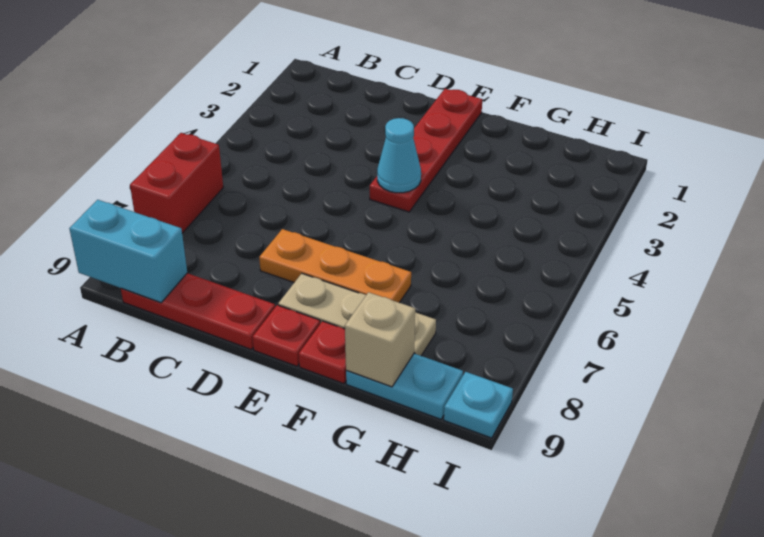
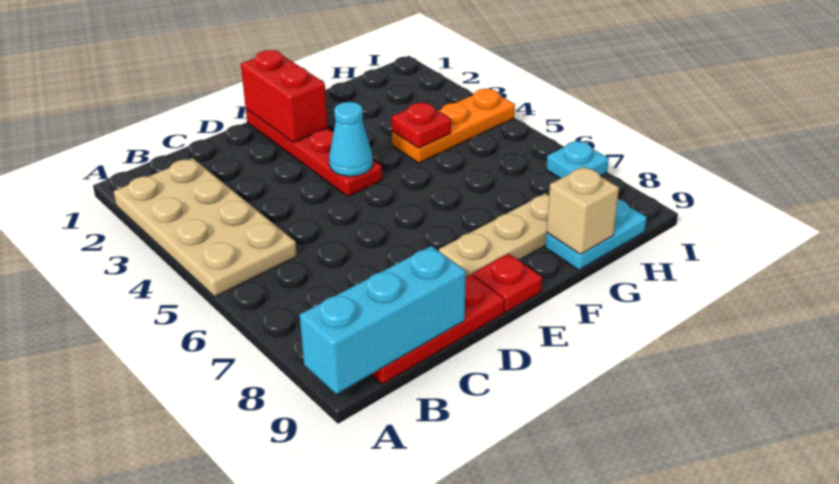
none -> tan plate A2:B5 level 1
red brick A6:A7 level 1 -> red brick E1:E2 level 2
cyan brick A9:B9 level 2 -> cyan brick A9:C9 level 2
orange plate D7:F7 level 1 -> orange plate G4:I4 level 1
red plate F9 level 1 -> red plate G4 level 2
cyan plate I9 level 1 -> cyan plate I7 level 1

